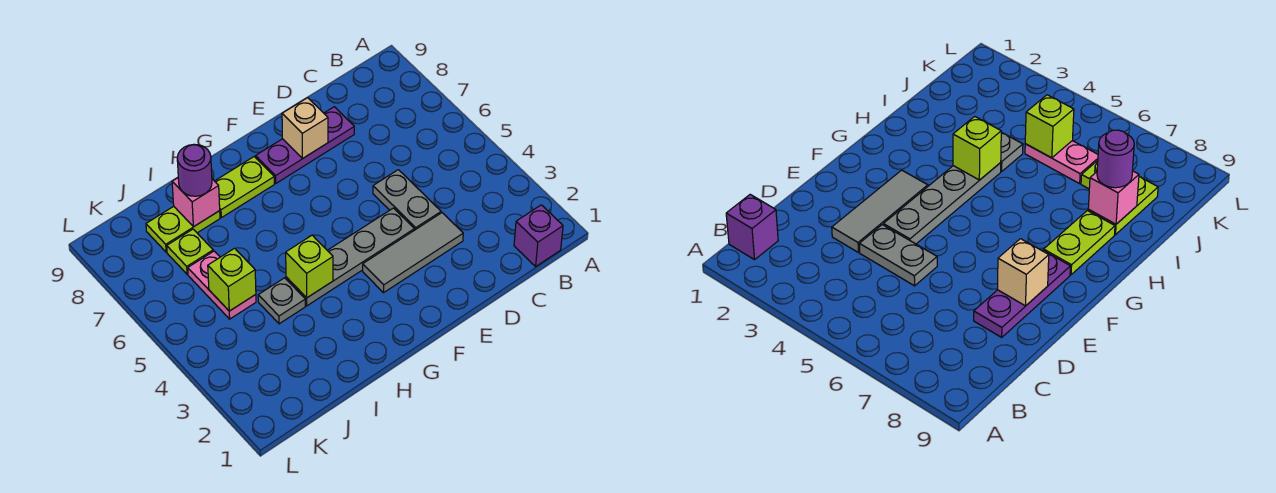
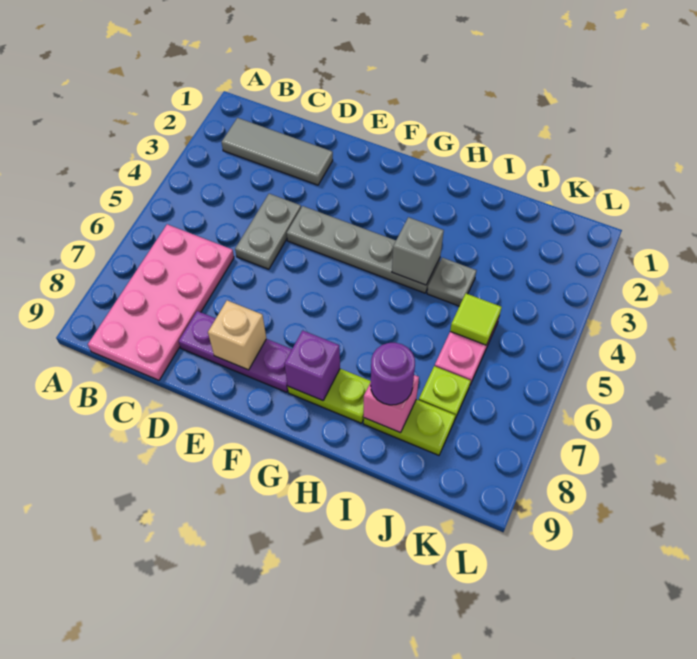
purple brick B1 level 1 -> purple brick G8 level 2
none -> pink plate B6:C9 level 1
grey tile D3:F3 level 1 -> grey tile B2:D2 level 1
lime brick H4 level 2 -> grey brick H4 level 2
lime brick J5 level 2 -> lime tile J5 level 2

